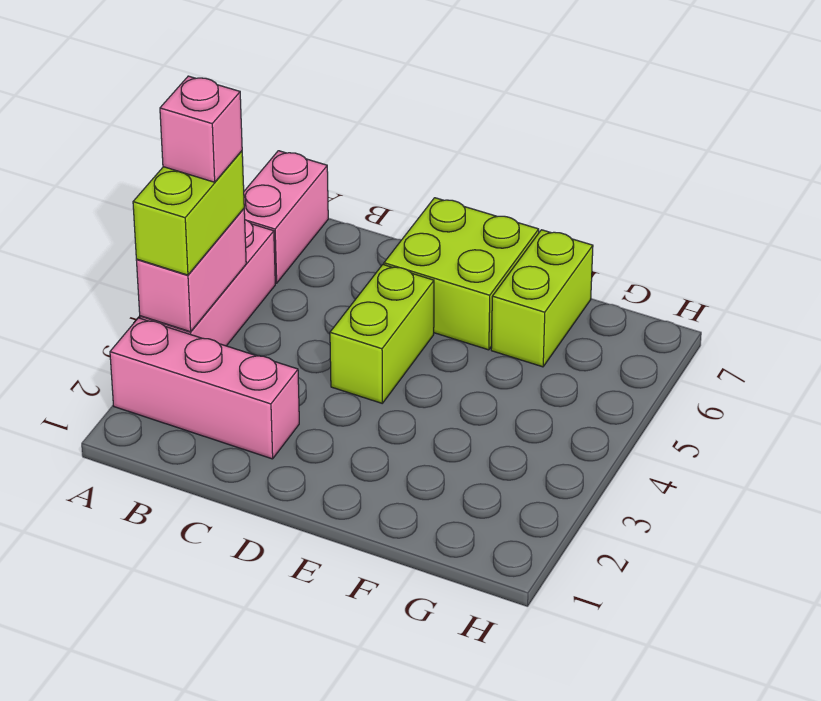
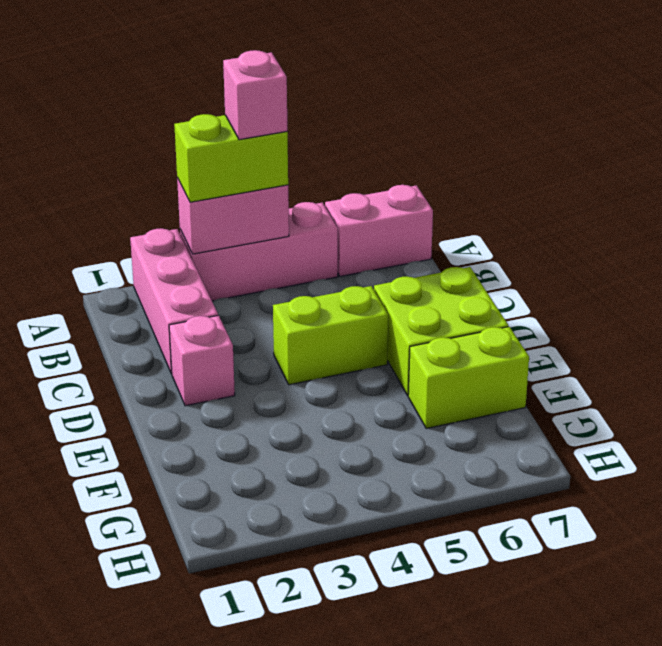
none -> pink brick D2 level 1

